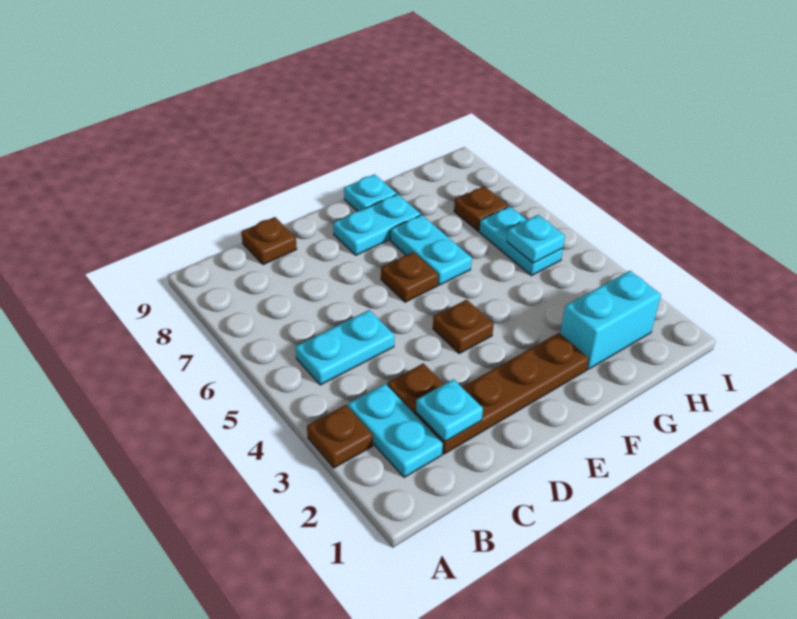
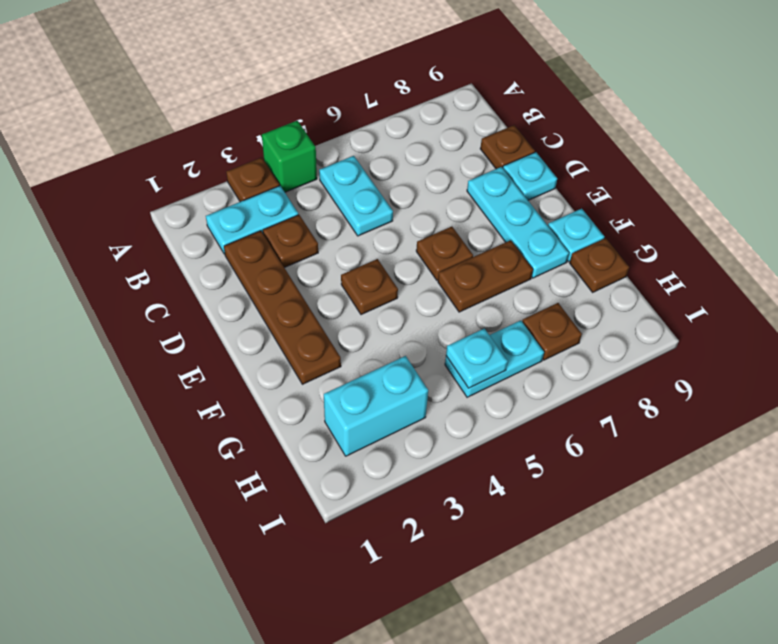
none -> green brick A4 level 1
cyan plate C2 level 2 -> cyan plate D9 level 1
cyan plate E8:F8 level 1 -> cyan plate D8:F8 level 1
cyan plate F6:F7 level 1 -> brown plate F6:F7 level 1
cyan brick G2:H2 level 1 -> cyan brick H2:H3 level 1
none -> brown plate G9 level 1

